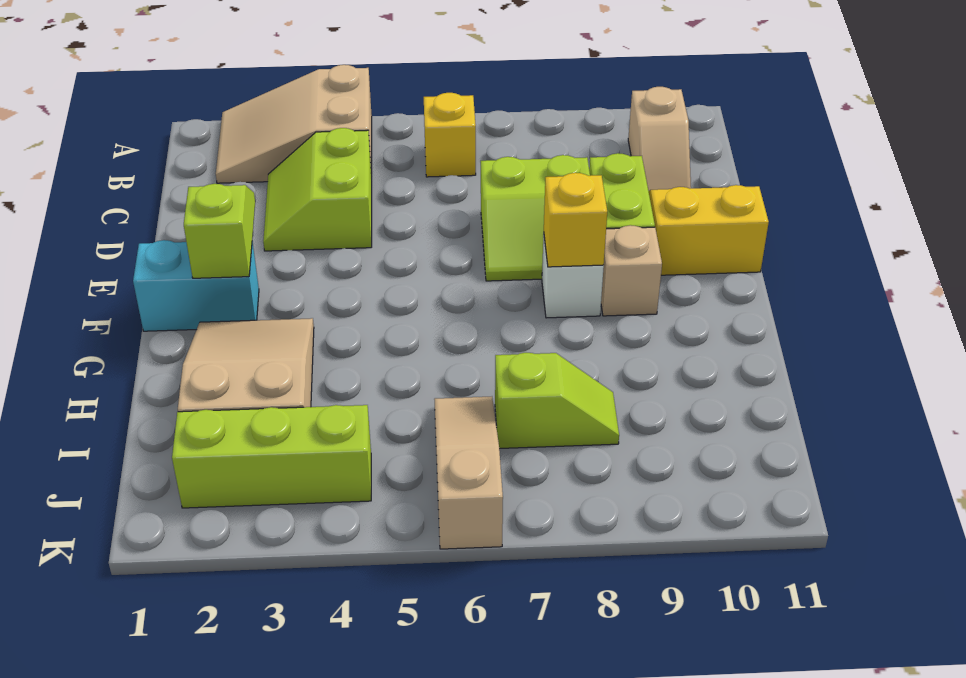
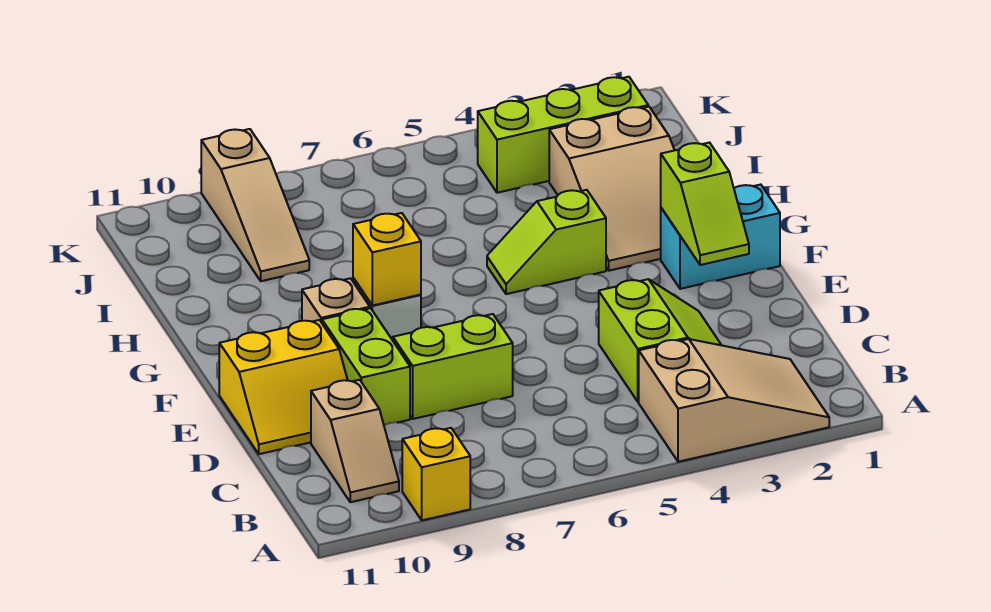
yellow brick B6 level 1 -> yellow brick A9 level 1
tan slope B10:C10 level 1 top B -> tan slope B10:C10 level 1 top C
tan slope I6:K6 level 1 top K -> tan slope I9:K9 level 1 top K
lime slope I7:I8 level 1 top 7 -> lime slope G4:G5 level 1 top 4

